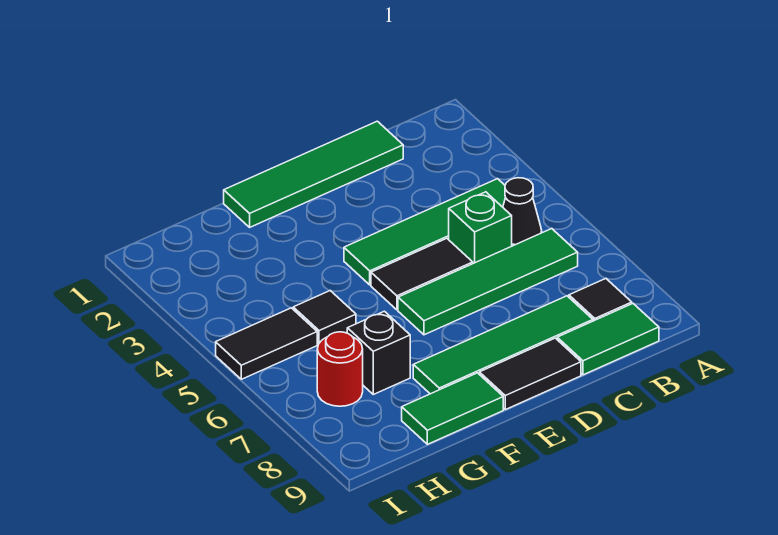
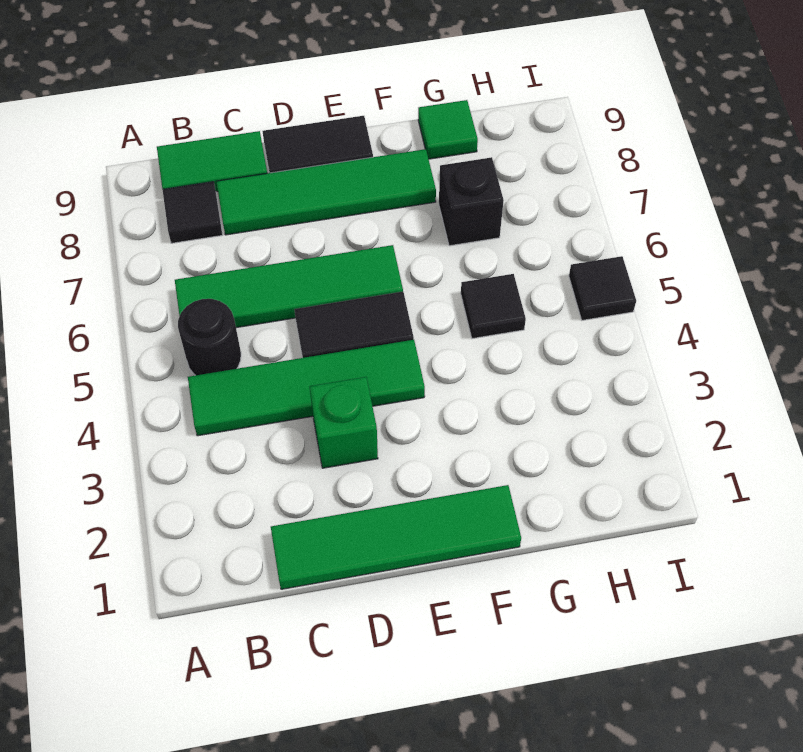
black cone B5 level 1 -> black round brick B5 level 1
green brick C5 level 1 -> green brick D3 level 1
green tile F9:G9 level 1 -> green tile G9 level 1
black tile H5:I5 level 1 -> black tile I5 level 1
red round brick H7 level 1 -> none

